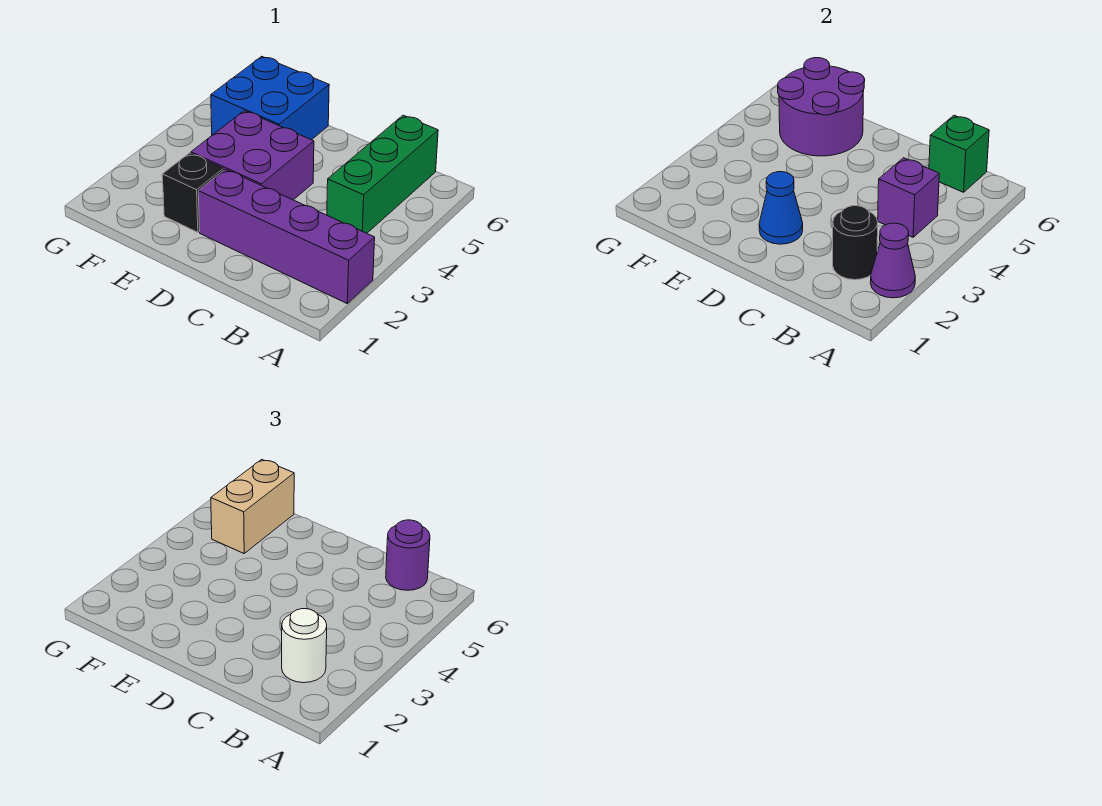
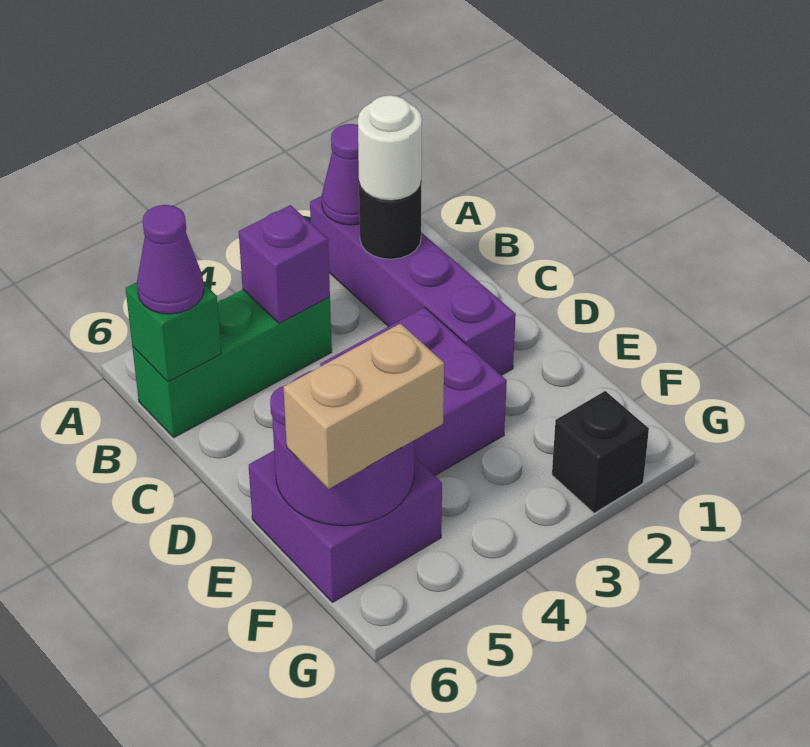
purple round brick B6 level 3 -> purple cone B6 level 3
blue cone D2 level 2 -> none
black brick E2 level 1 -> black brick G2 level 1
blue brick E5:F6 level 1 -> purple brick E5:F6 level 1

